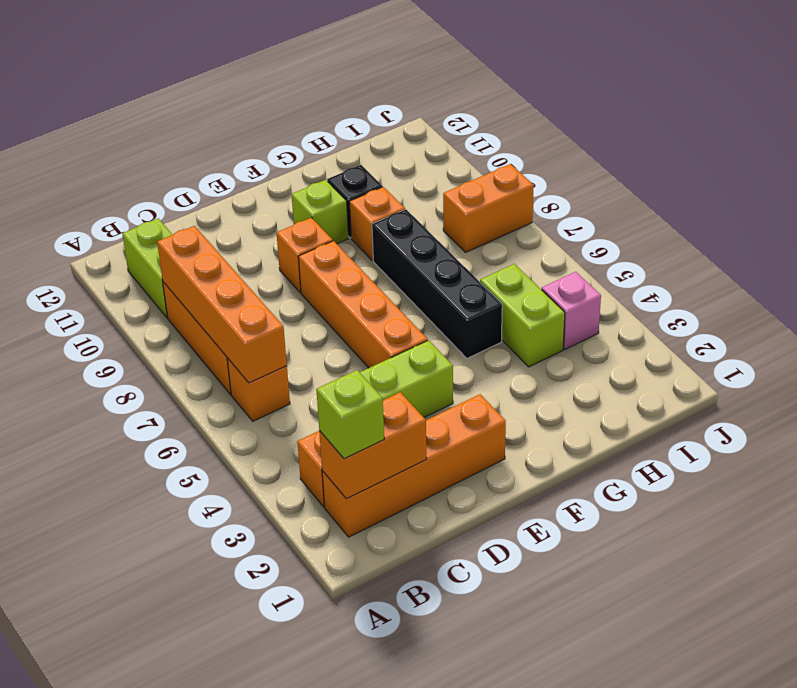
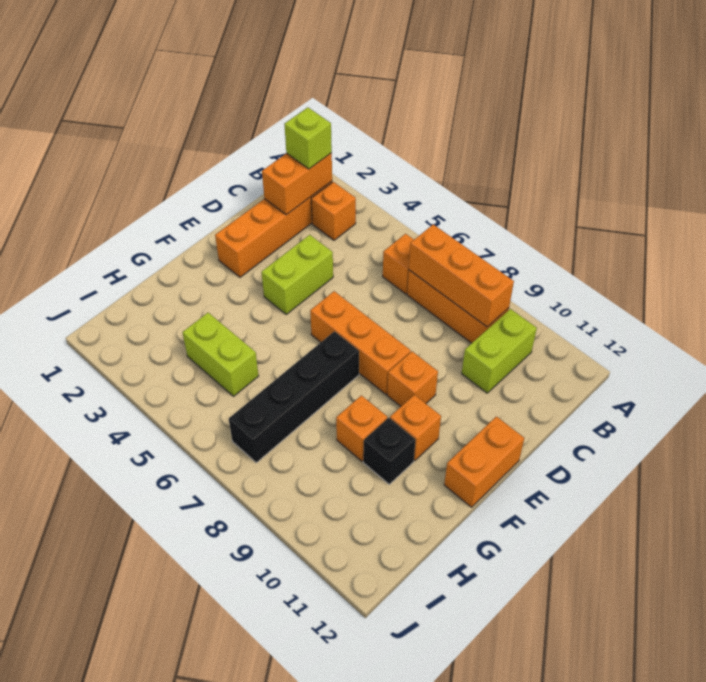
orange brick B6:B9 level 2 -> orange brick B7:B9 level 2
lime brick B10:B11 level 1 -> lime brick B10:C10 level 1
orange brick E5:E8 level 1 -> orange brick E6:E8 level 1
lime brick F10 level 1 -> orange brick F10 level 1
black brick G5:G8 level 1 -> black brick F7:I7 level 1
pink brick I4 level 1 -> none
orange brick I8:J8 level 1 -> orange brick E12:F12 level 1

